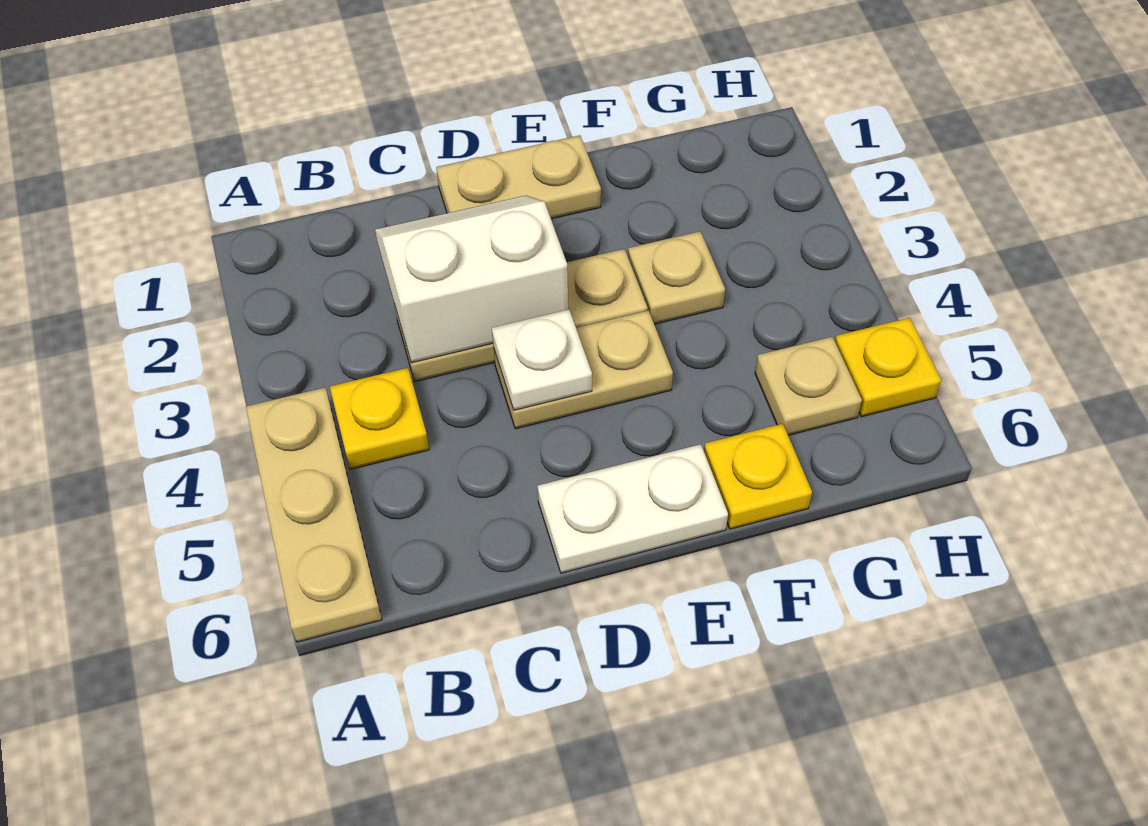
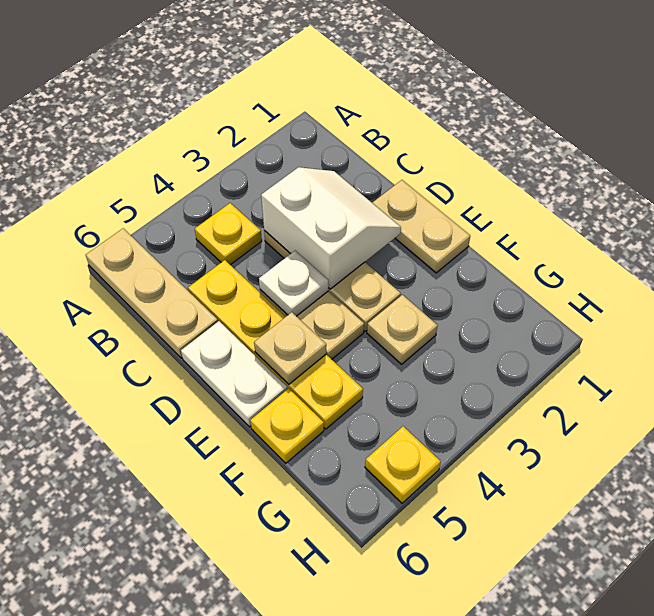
tan plate A4:A6 level 1 -> tan plate A6:C6 level 1
none -> yellow plate C5:F5 level 1
tan plate G5 level 1 -> tan plate E5 level 2

